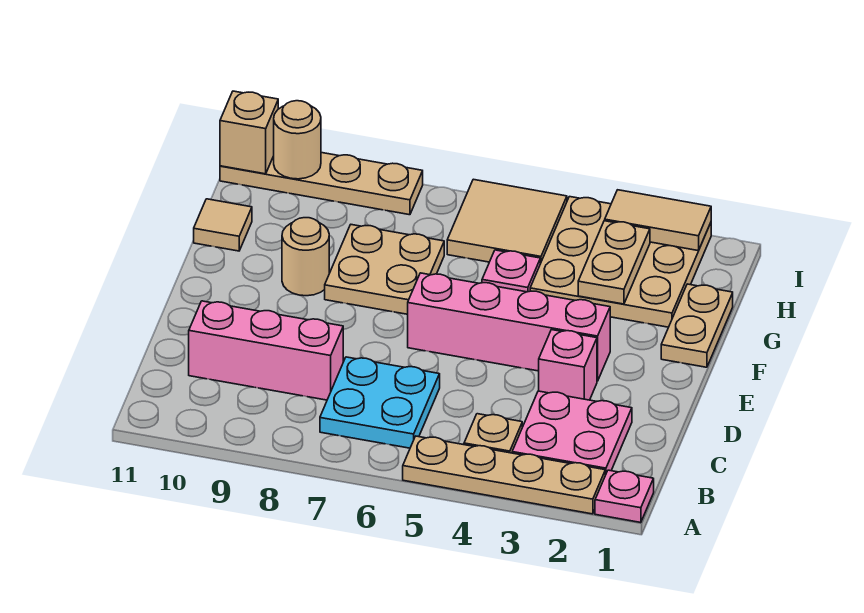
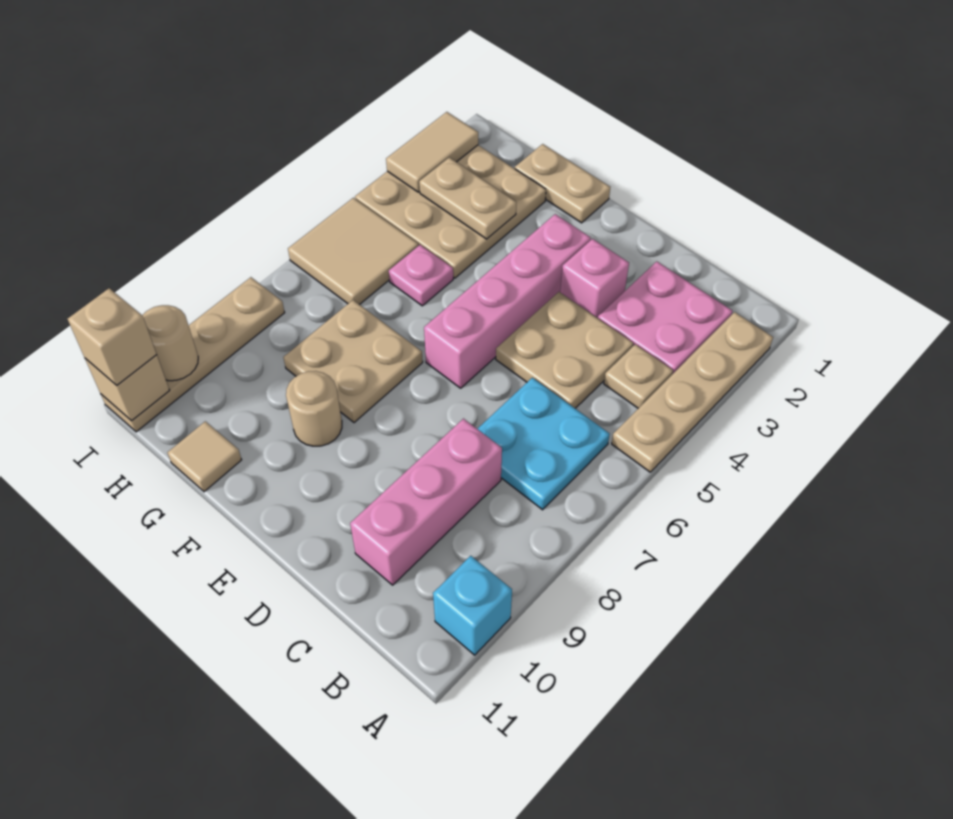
pink plate A1 level 1 -> none
none -> cyan brick A10 level 1
none -> tan plate C4:D5 level 1
none -> tan brick I11 level 3

